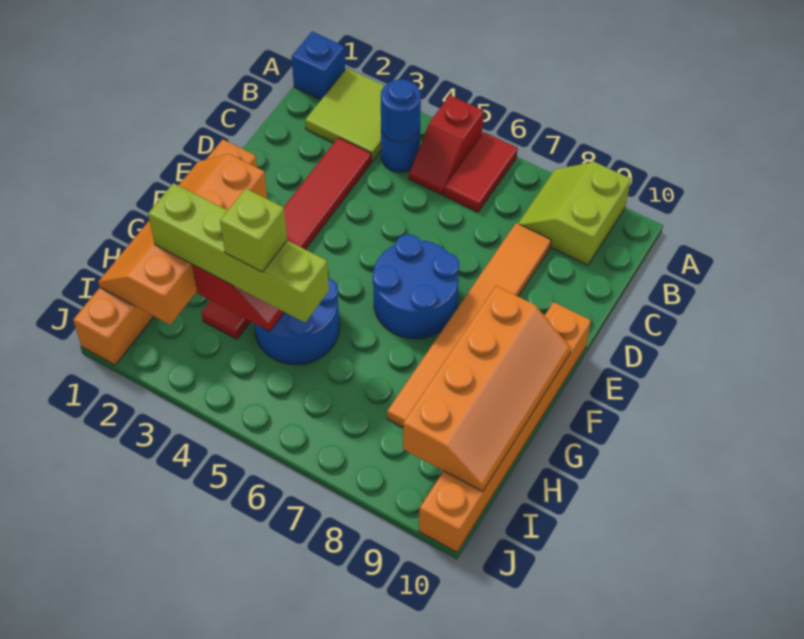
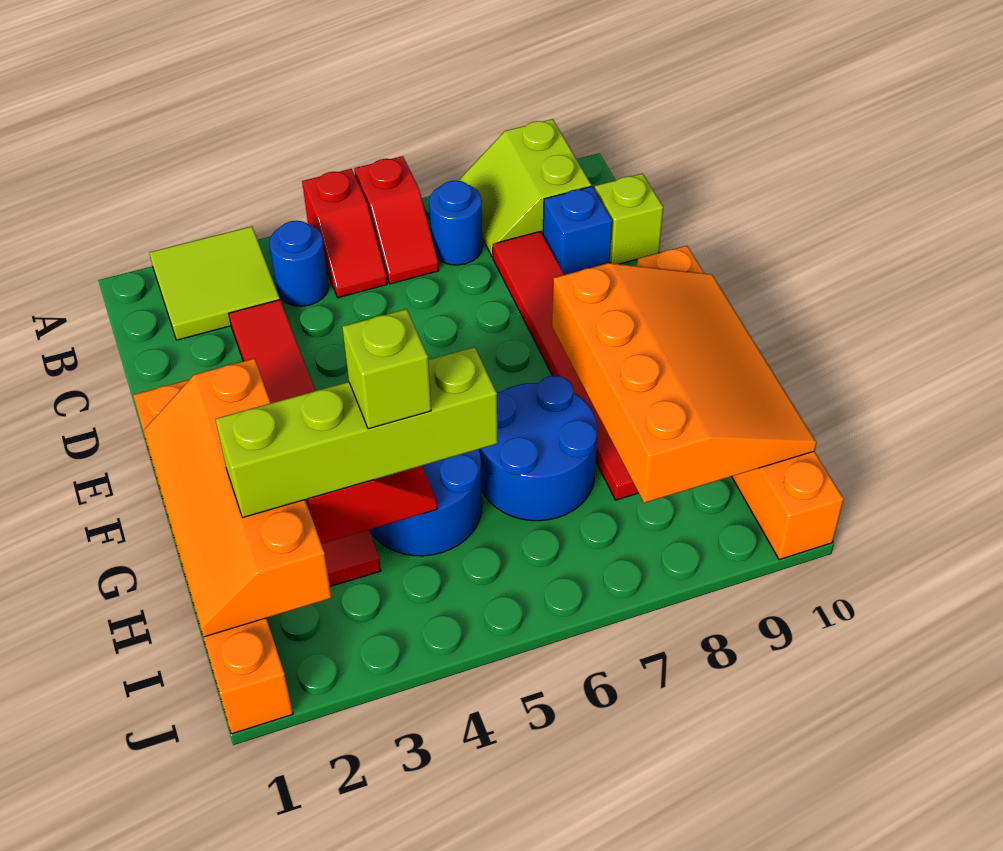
blue brick A1 level 1 -> blue brick C9 level 1
red tile A6:B6 level 1 -> red slope A6:B6 level 1 top A
blue round brick B4 level 2 -> blue round brick B7 level 1
orange tile C8:H8 level 1 -> red tile C8:H8 level 1
none -> lime brick C10 level 1
blue round brick E6:F7 level 1 -> blue round brick G6:H7 level 1
orange slope F9:I10 level 2 top 9 -> orange slope F8:I10 level 2 top 8

